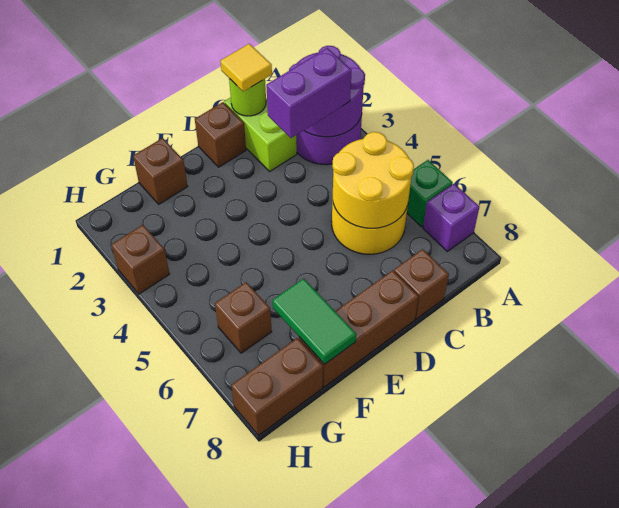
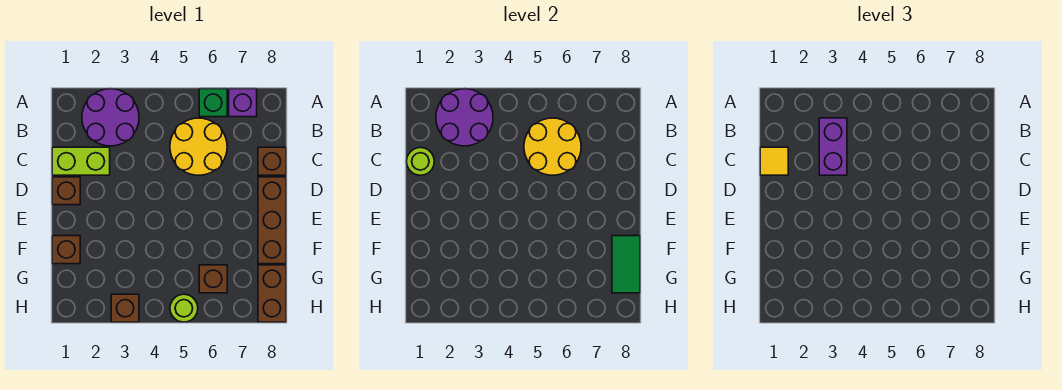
green tile F7:F8 level 2 -> green tile F8:G8 level 2
none -> lime round brick H5 level 1

